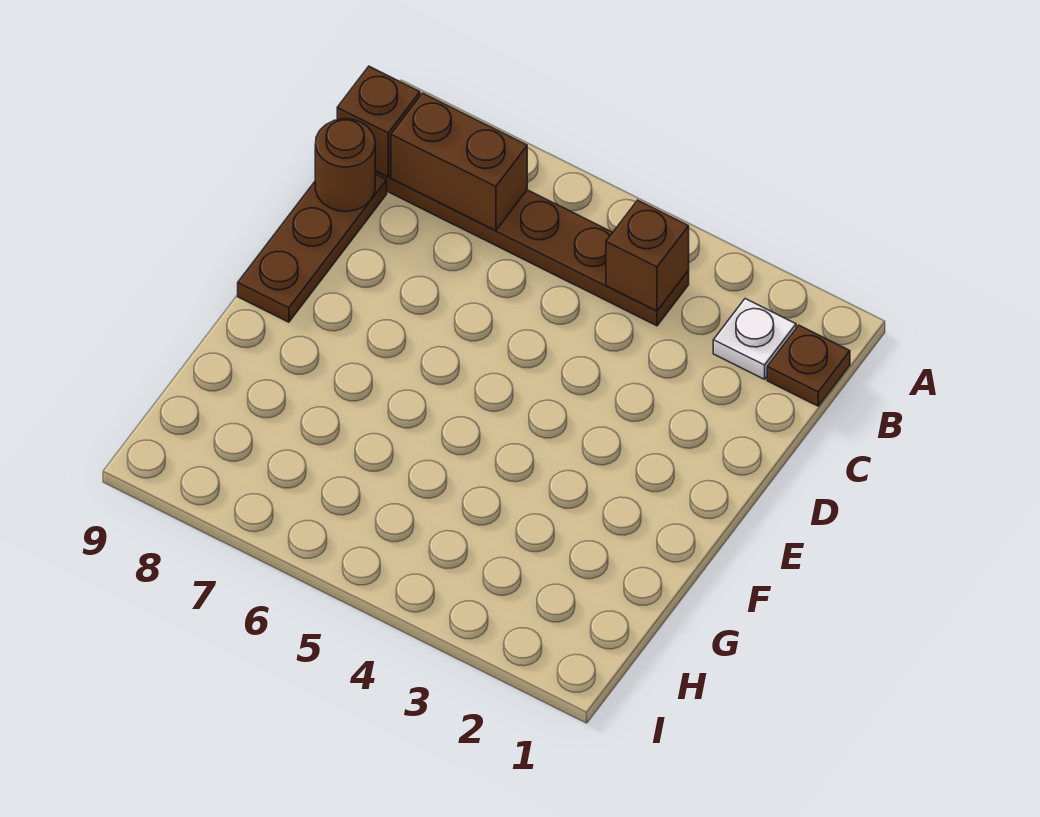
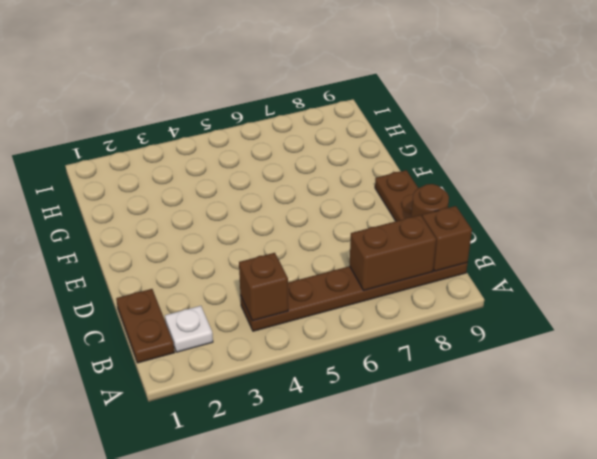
brown plate B1 level 1 -> brown plate B1:C1 level 1

